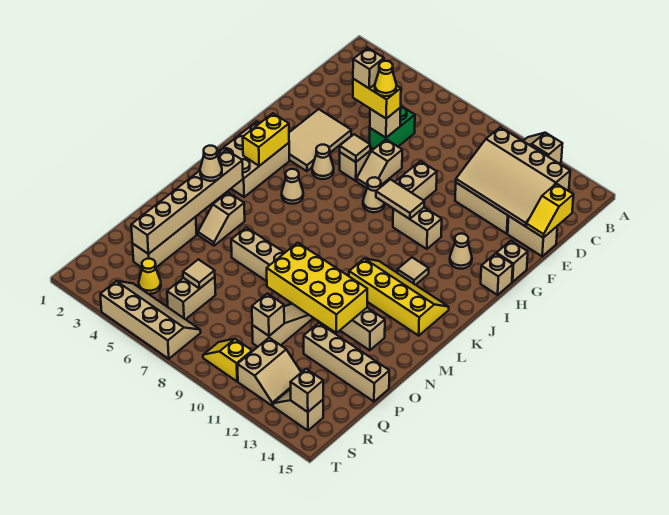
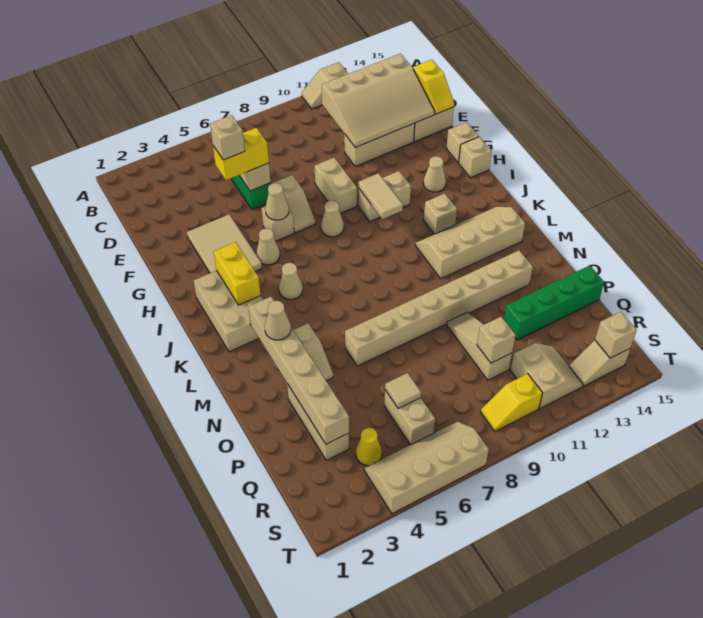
yellow cone E6 level 4 -> none
tan tile G6 level 2 -> tan cone G6 level 2
tan tile H9:H10 level 2 -> tan tile H10:I10 level 2
tan tile J12 level 1 -> tan brick J12 level 1
yellow slope K11:L14 level 1 top L -> tan slope K11:L14 level 1 top L
yellow brick N9:O12 level 2 -> none
tan brick P12:P15 level 1 -> green brick P12:P15 level 1

